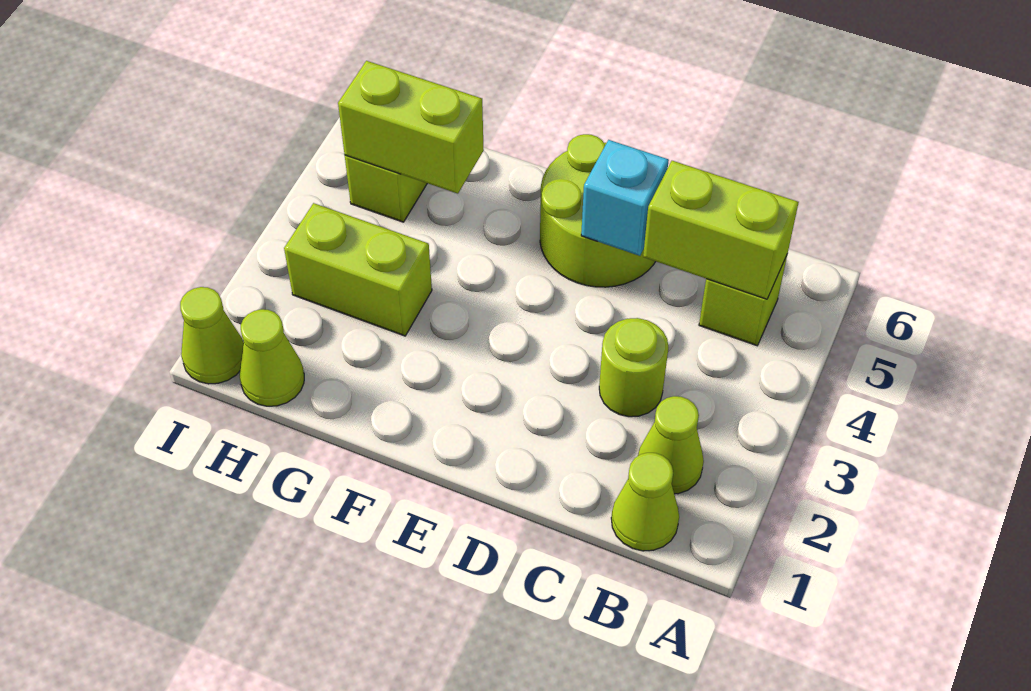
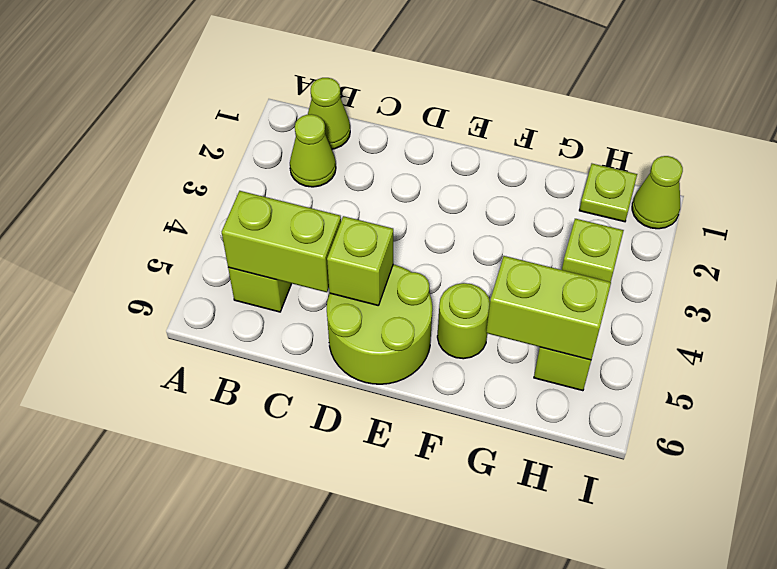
lime round brick C3 level 1 -> lime round brick F5 level 1
cyan brick D5 level 2 -> lime brick D5 level 2
lime brick G3:H3 level 1 -> lime brick H3 level 1
lime cone H1 level 1 -> lime plate H1 level 1

